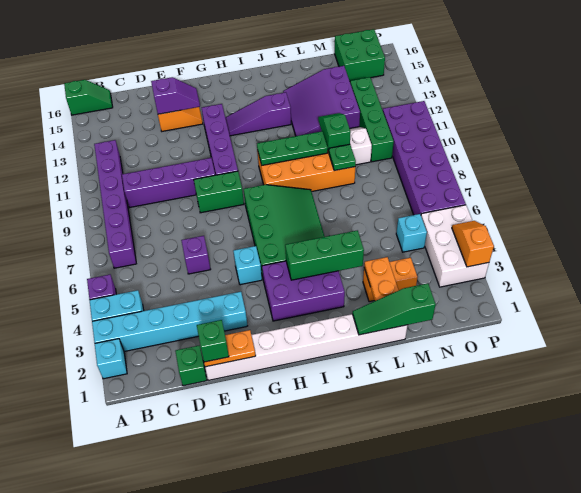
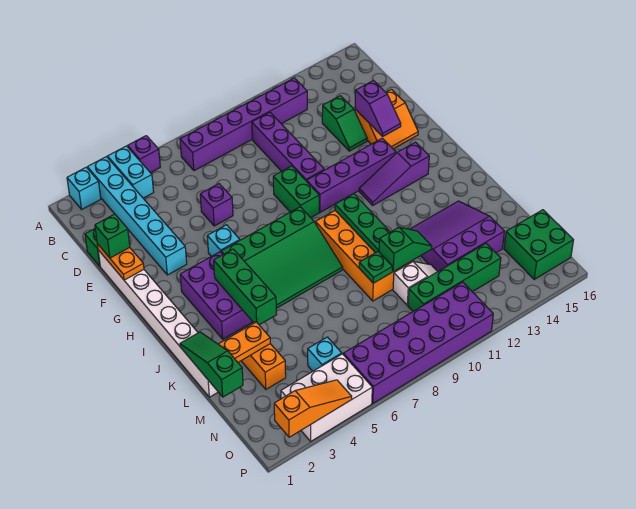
green slope A16:B16 level 1 top A -> green slope D13:E13 level 1 top D
purple slope H13:J13 level 1 top J -> purple slope H12:H14 level 1 top 14
orange slope P3:P4 level 2 top 3 -> orange slope P2:P4 level 2 top 2

